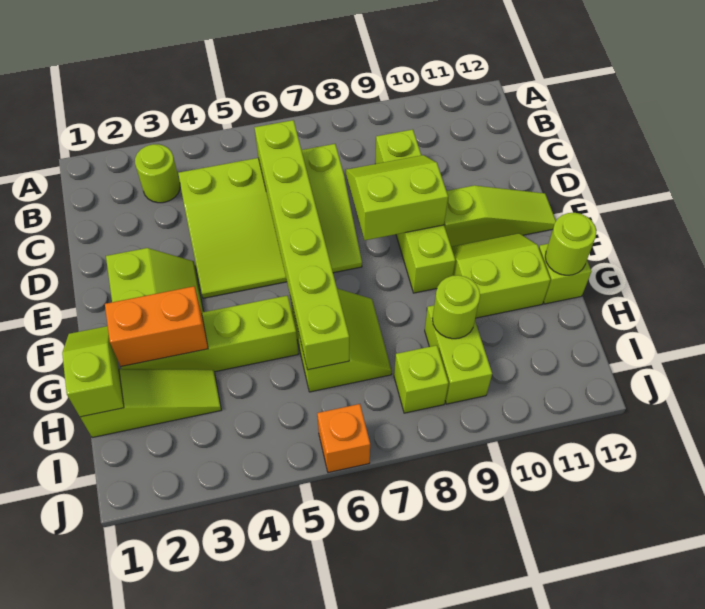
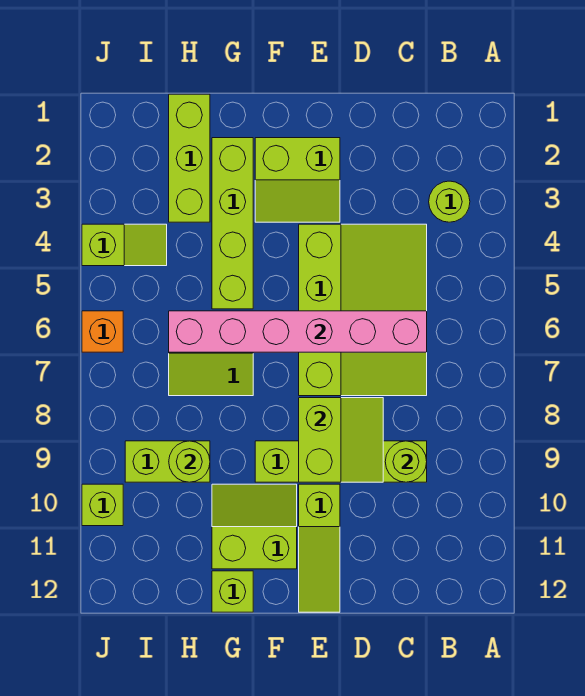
lime slope C4:E7 level 1 top C -> lime slope C4:E7 level 1 top E
lime brick C6:H6 level 2 -> pink brick C6:H6 level 2
lime slope F10:G11 level 1 top G -> lime slope F10:G11 level 1 top 11
lime slope G1:H1 level 2 top H -> lime slope I4:J4 level 1 top J
orange brick G2:G3 level 2 -> none
lime round brick G12 level 2 -> lime round brick C9 level 2
lime slope H1:H3 level 1 top 1 -> lime brick H1:H3 level 1
lime brick I8 level 1 -> lime brick J10 level 1

